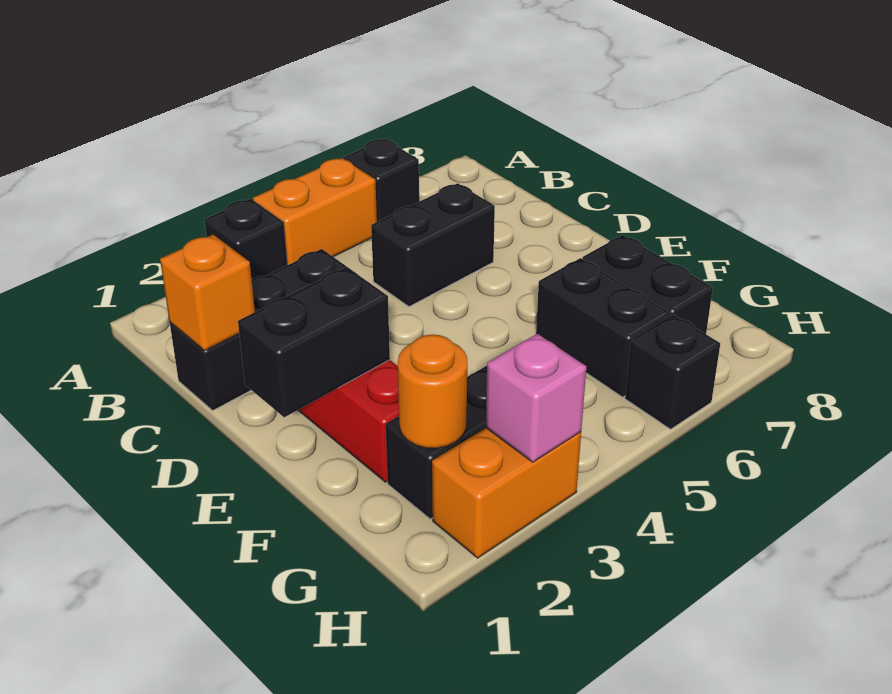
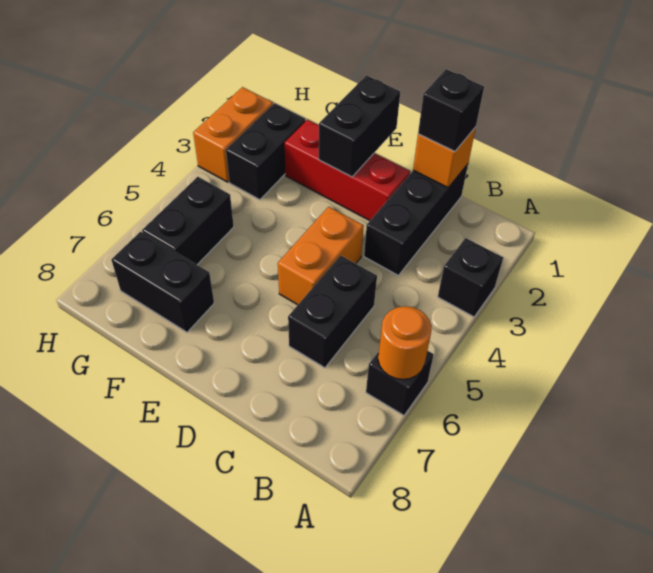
orange brick A4:A5 level 1 -> orange brick D4:D5 level 1
black brick F6:G6 level 1 -> black brick G5:G6 level 1
orange round brick G2 level 2 -> orange round brick A6 level 2
pink brick H3 level 2 -> none
black brick H6 level 1 -> black brick C1 level 3

